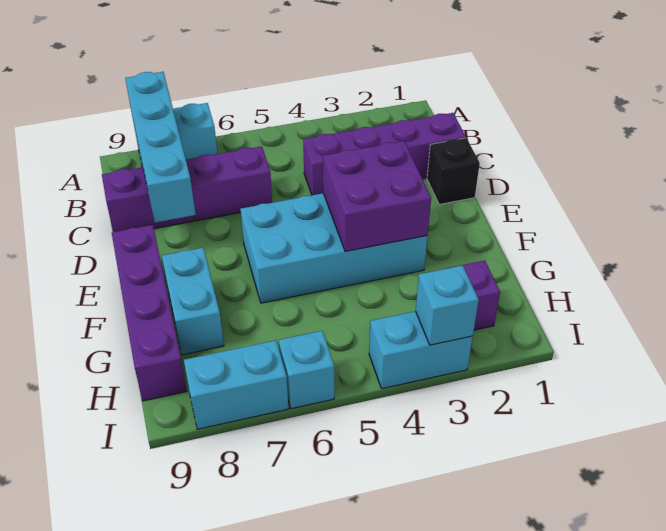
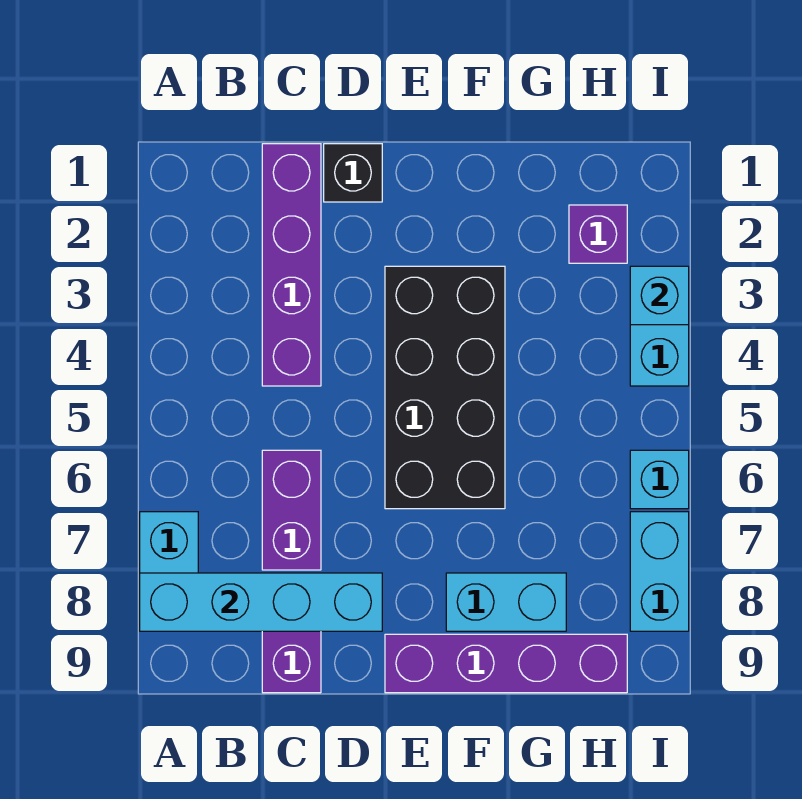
cyan brick E3:F6 level 1 -> black brick E3:F6 level 1
purple brick E3:F4 level 2 -> none

